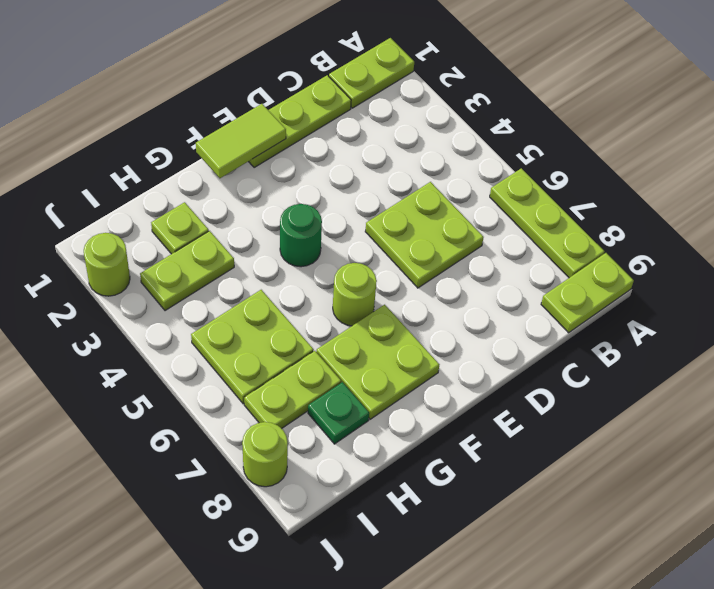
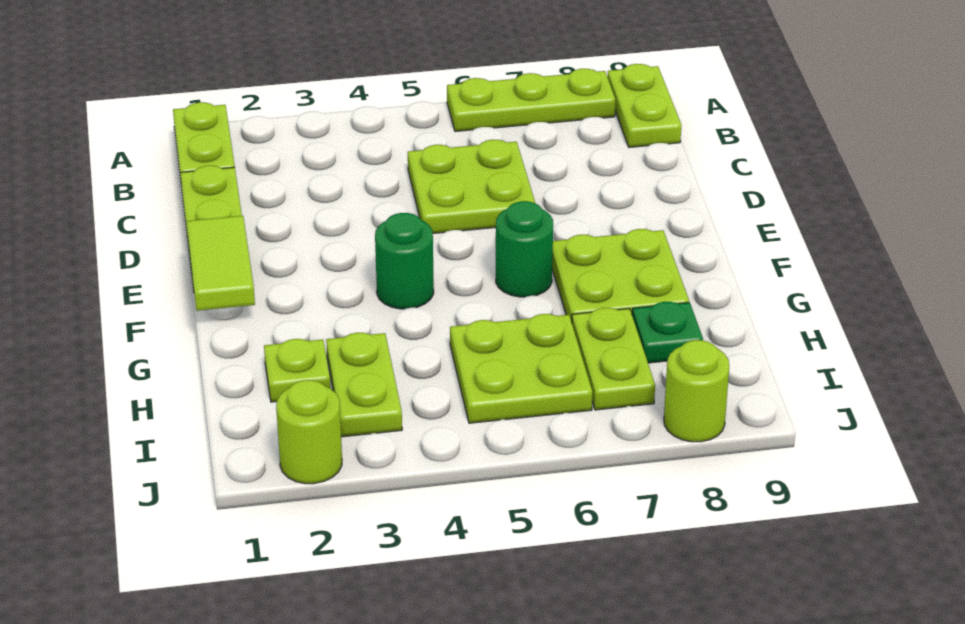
lime round brick F6 level 1 -> green round brick F6 level 1

